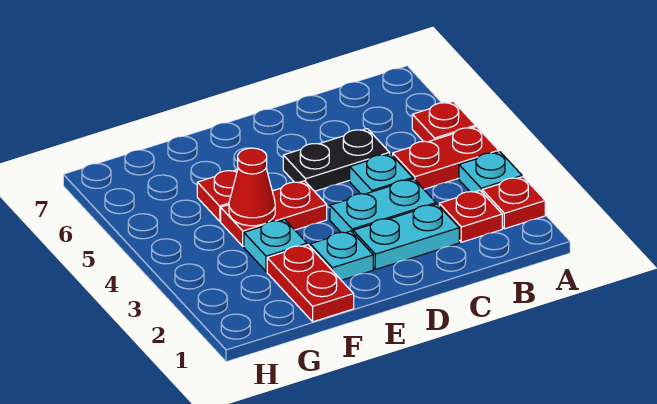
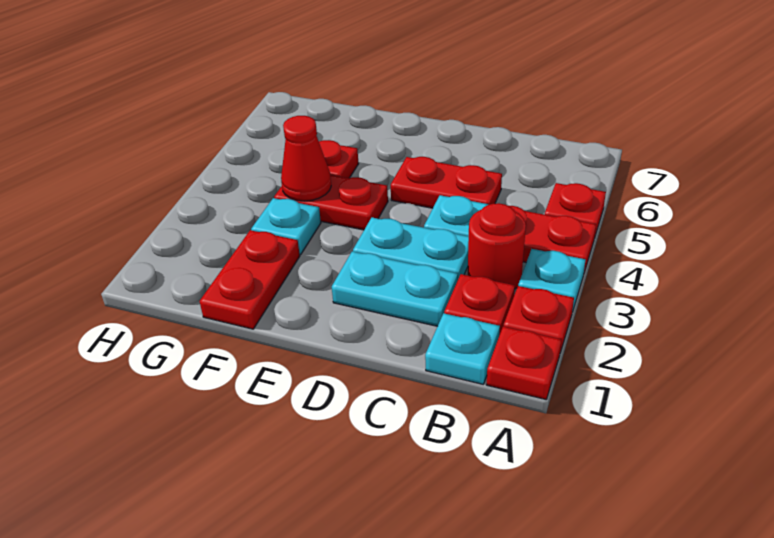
none -> red plate A1 level 1
none -> red round brick B3 level 1
black plate C5:D5 level 1 -> red plate C5:D5 level 1
cyan plate E2 level 1 -> cyan plate B1 level 1

